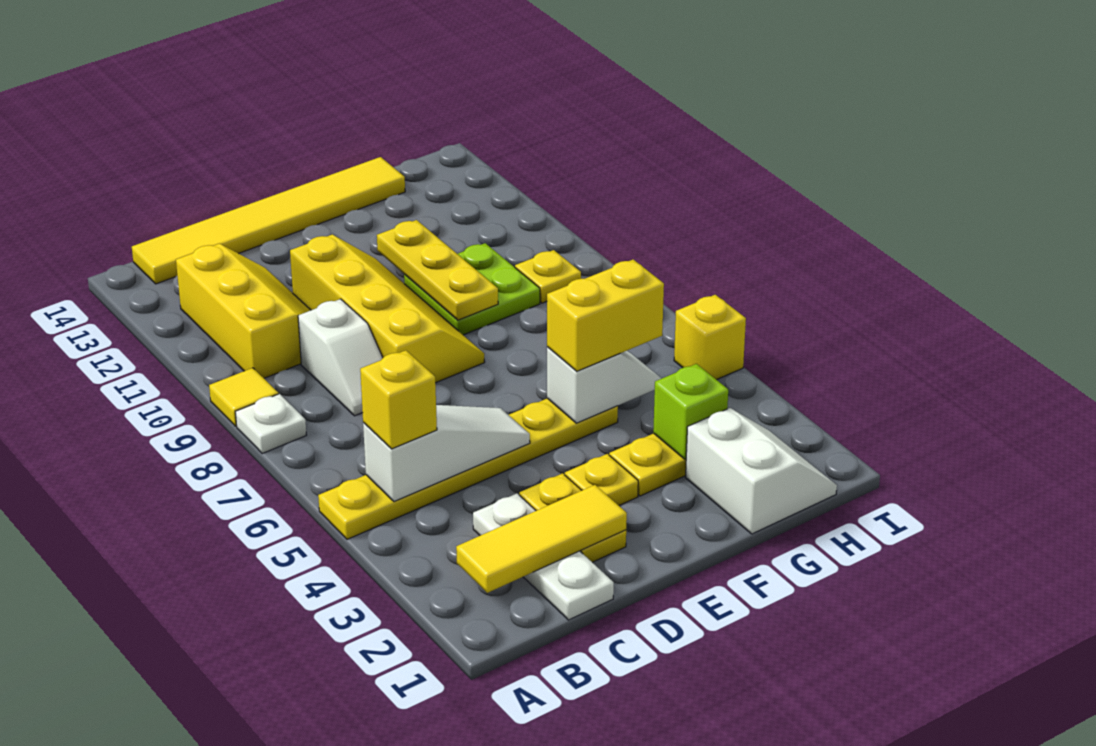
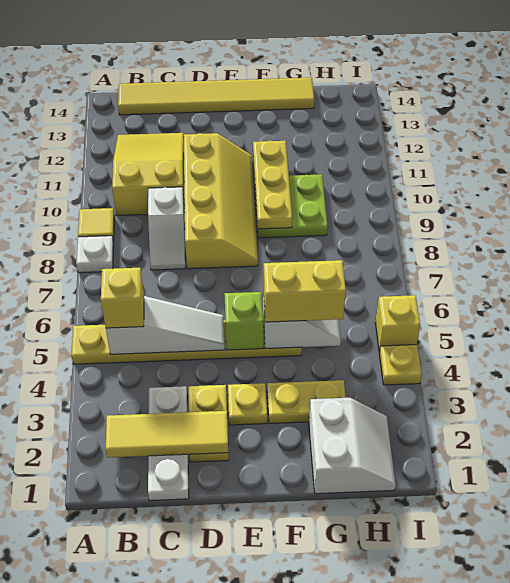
yellow slope B10:C12 level 1 top B -> yellow slope B10:C12 level 1 top 10
lime brick G3 level 2 -> lime brick E5 level 2
yellow plate H9 level 1 -> yellow plate I4 level 1

